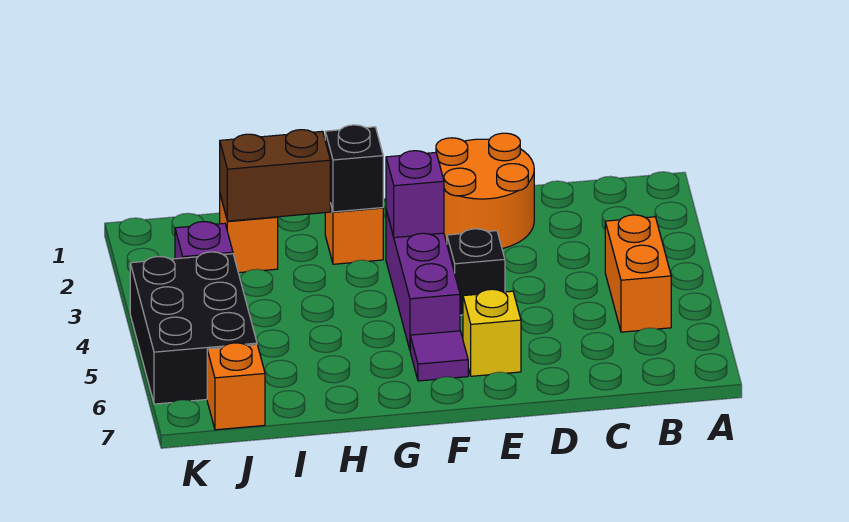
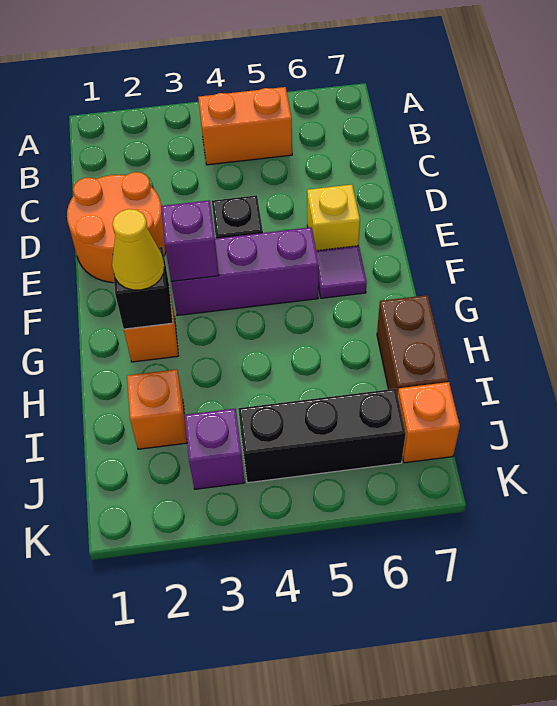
none -> yellow cone G2 level 3
brown brick H2:I2 level 2 -> brown brick H7:I7 level 1
black brick J4:K6 level 1 -> black brick J4:J6 level 1

